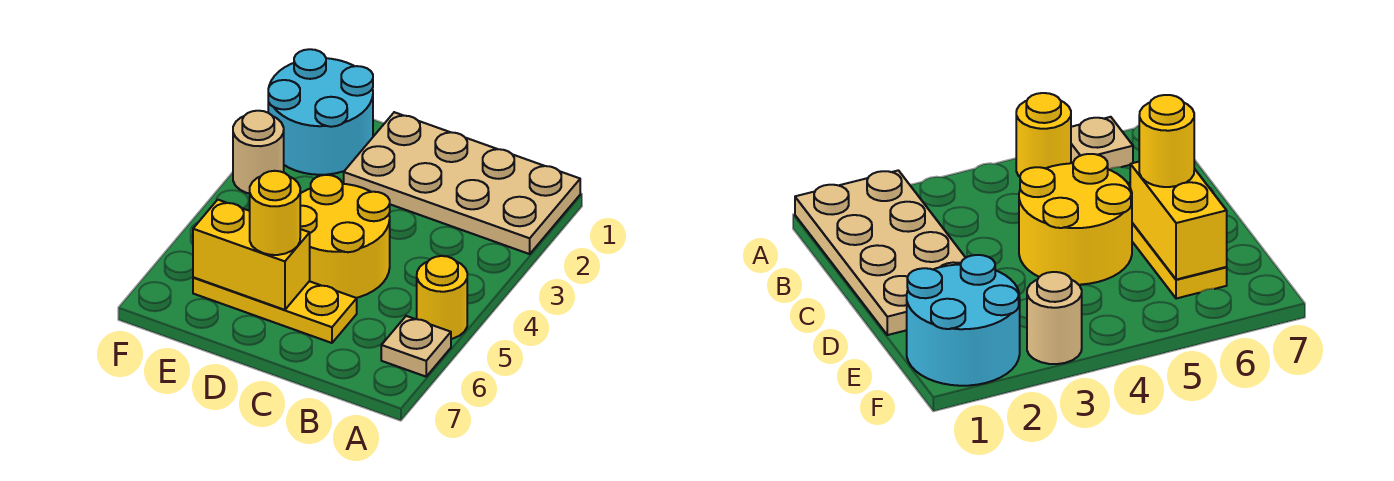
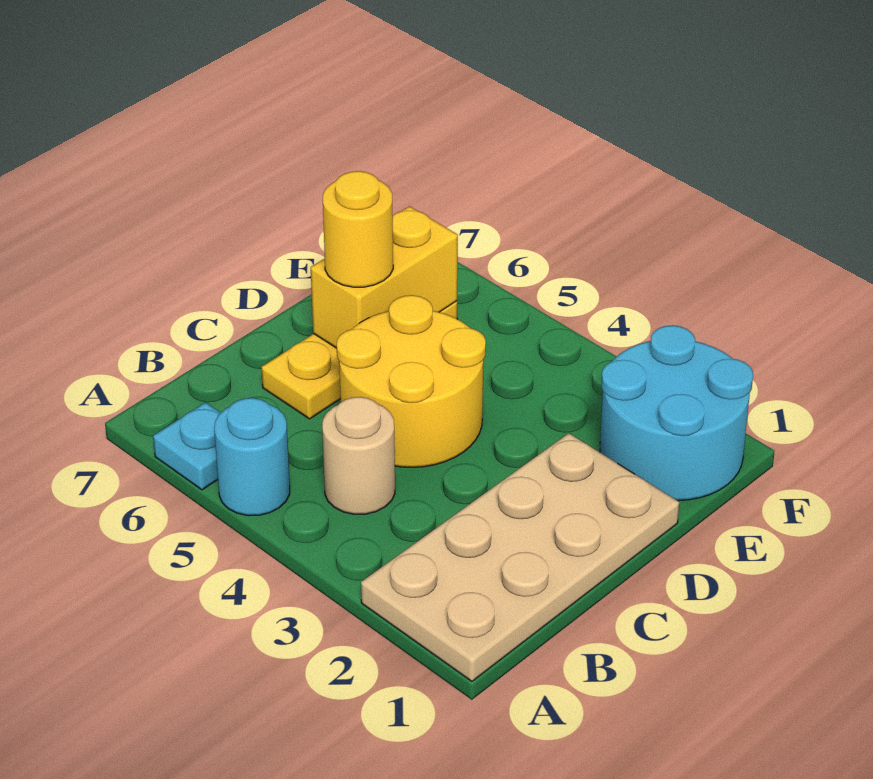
yellow round brick A5 level 1 -> cyan round brick A5 level 1
tan plate A6 level 1 -> cyan plate A6 level 1
tan round brick F3 level 1 -> tan round brick B4 level 1

